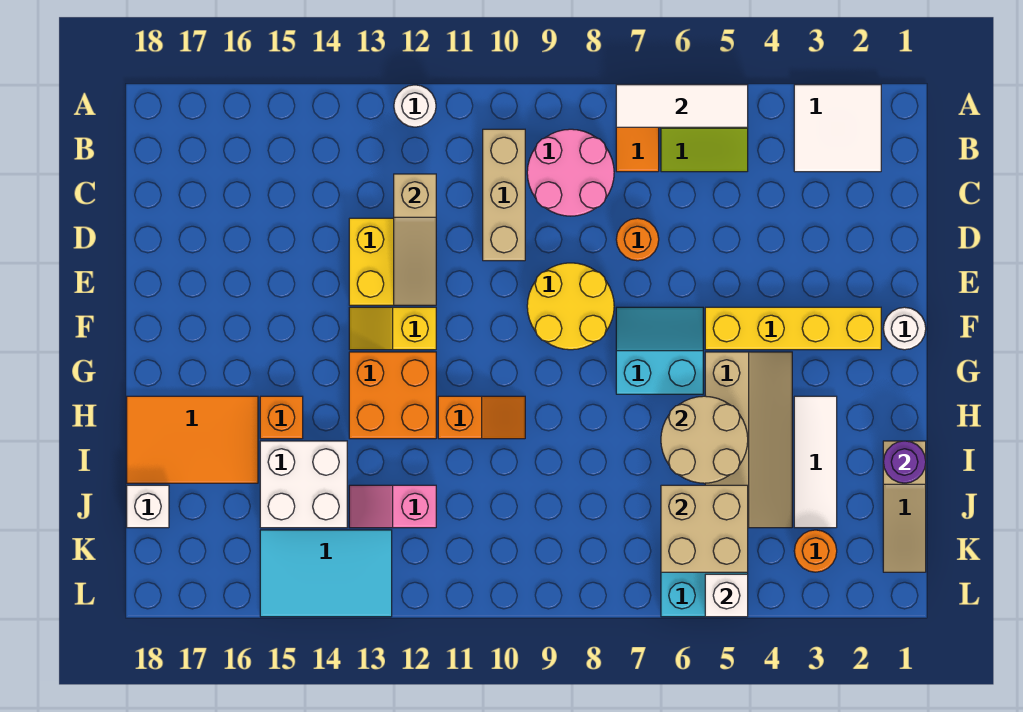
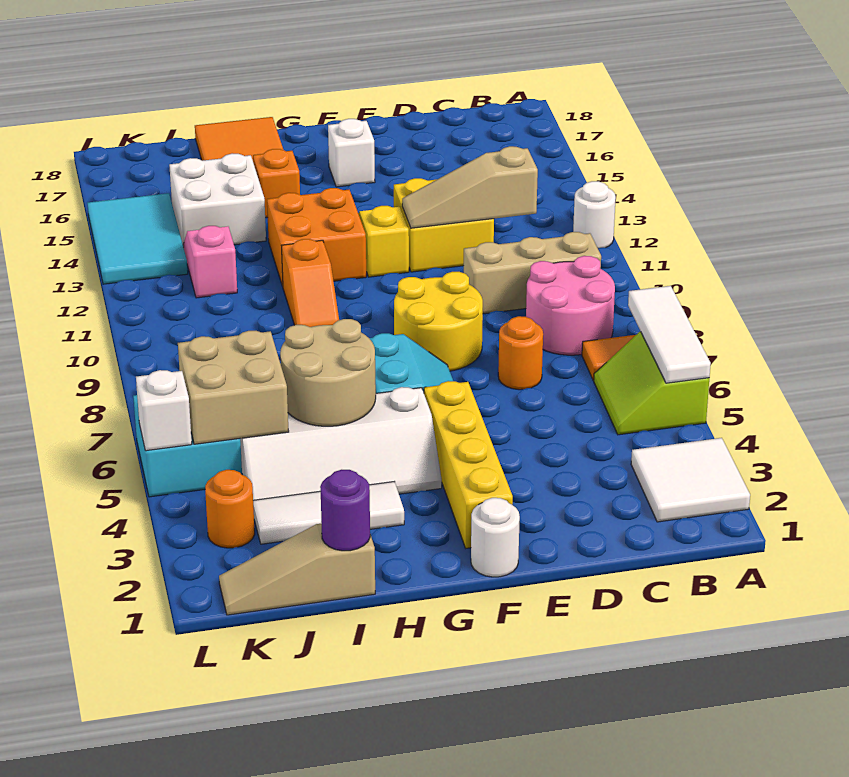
tan slope G4:J5 level 1 top 5 -> white slope G4:J5 level 1 top 5
white brick J18 level 1 -> white brick F16 level 1

